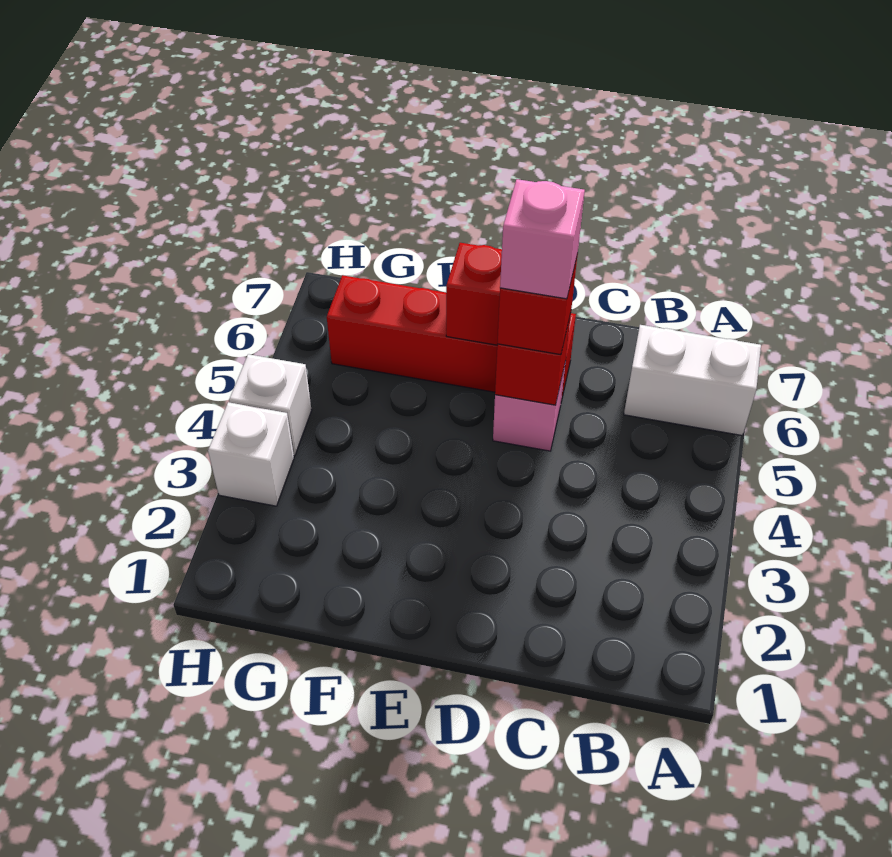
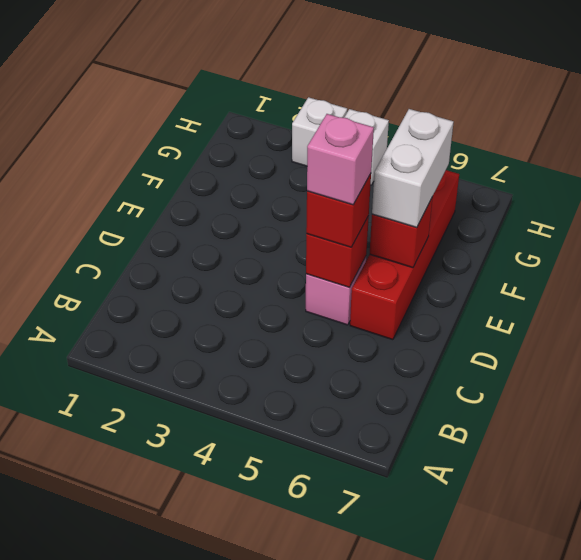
white brick A6:B6 level 1 -> white brick E6:F6 level 3

